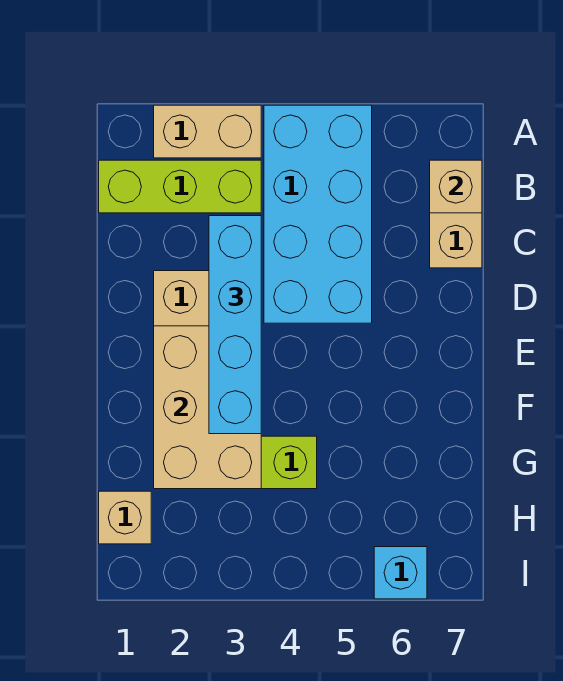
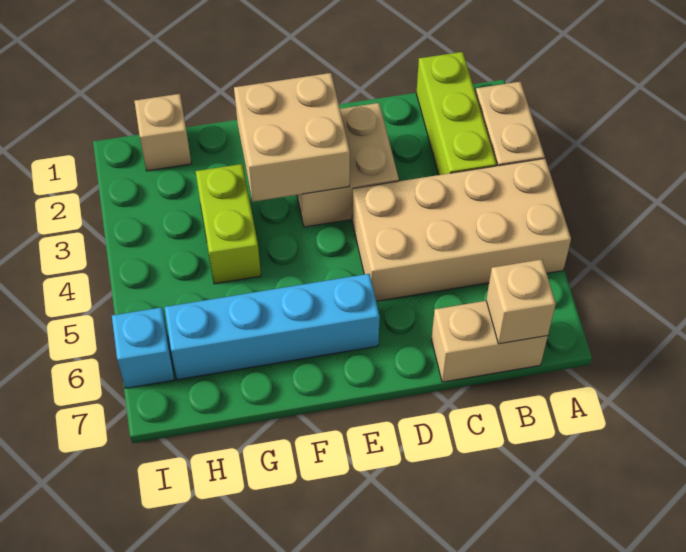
cyan brick A4:D5 level 1 -> tan brick A4:D5 level 1
cyan brick C3:F3 level 3 -> cyan brick E6:H6 level 1
tan brick E2:G3 level 2 -> tan brick E2:F3 level 2

